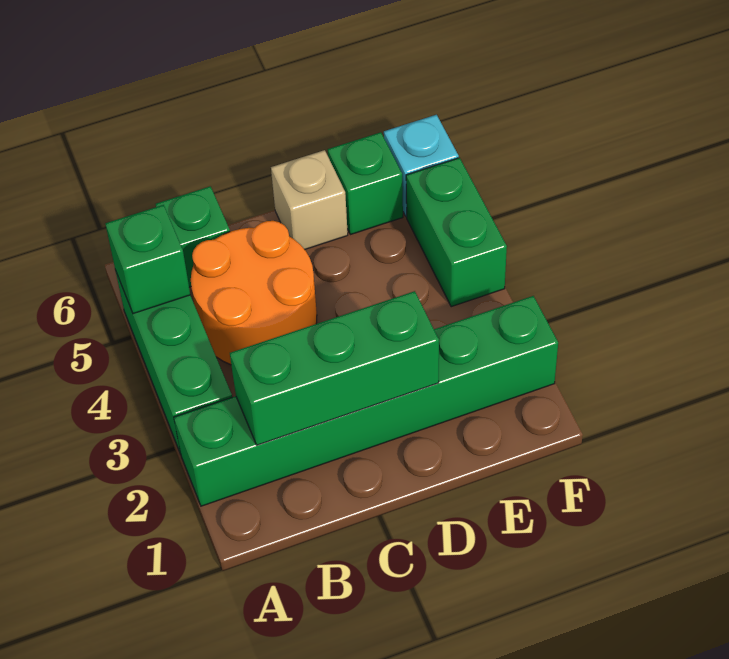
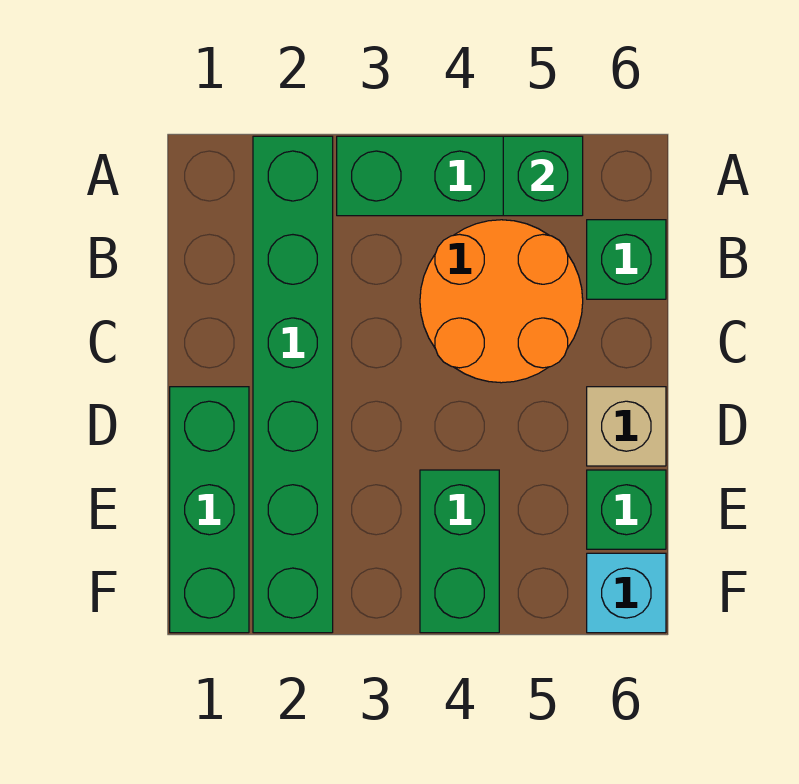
green brick B2:D2 level 2 -> green brick D1:F1 level 1
green brick F4:F5 level 1 -> green brick E4:F4 level 1

